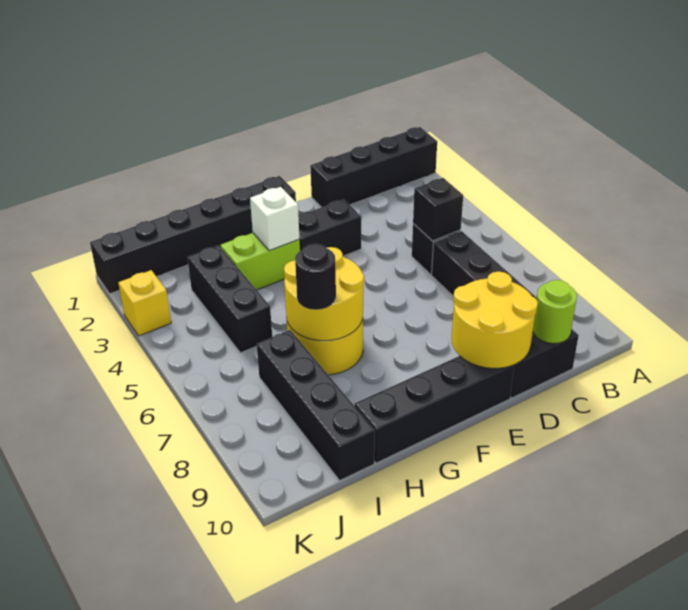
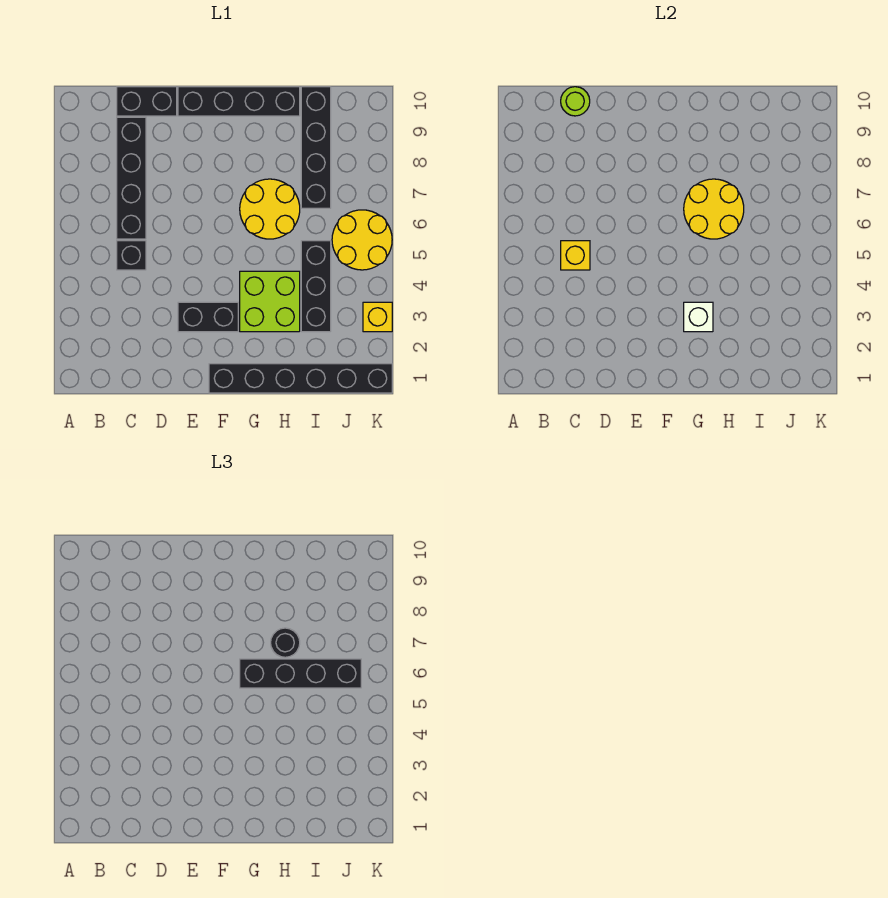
black brick A1:D1 level 1 -> black brick G6:J6 level 3
black brick C5 level 2 -> yellow brick C5 level 2
yellow round brick D9:E10 level 2 -> yellow round brick J5:K6 level 1
lime brick G3:H3 level 1 -> lime brick G3:H4 level 1

